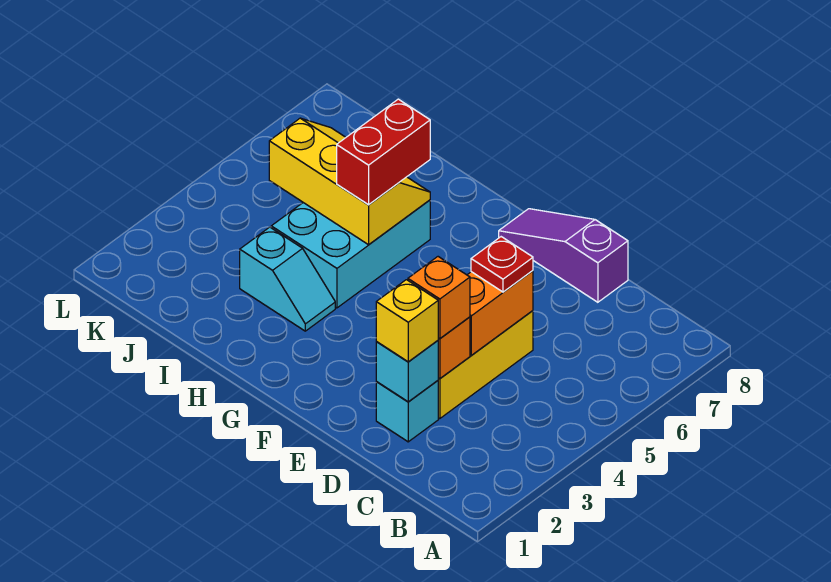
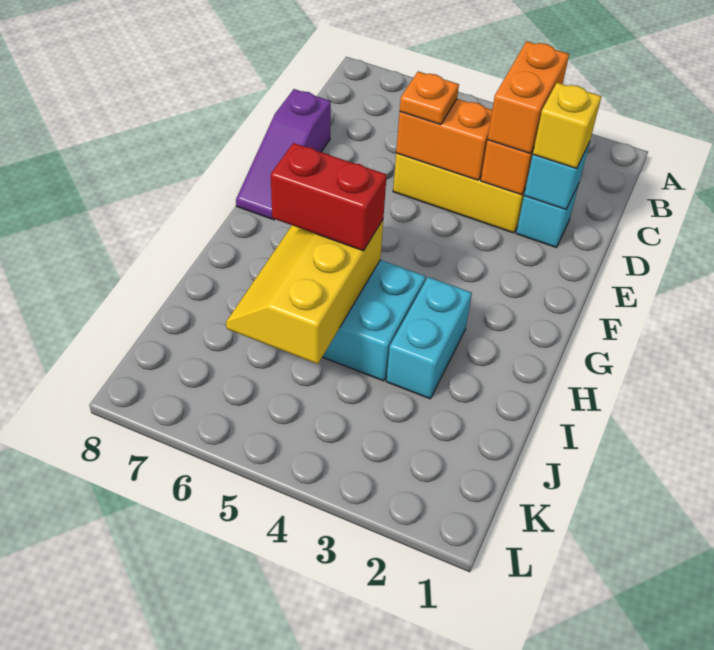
orange brick D3 level 3 -> orange brick C3:D3 level 3
red plate D5 level 3 -> orange plate D5 level 3
cyan slope H3:I3 level 1 top I -> cyan brick H3:I3 level 1

